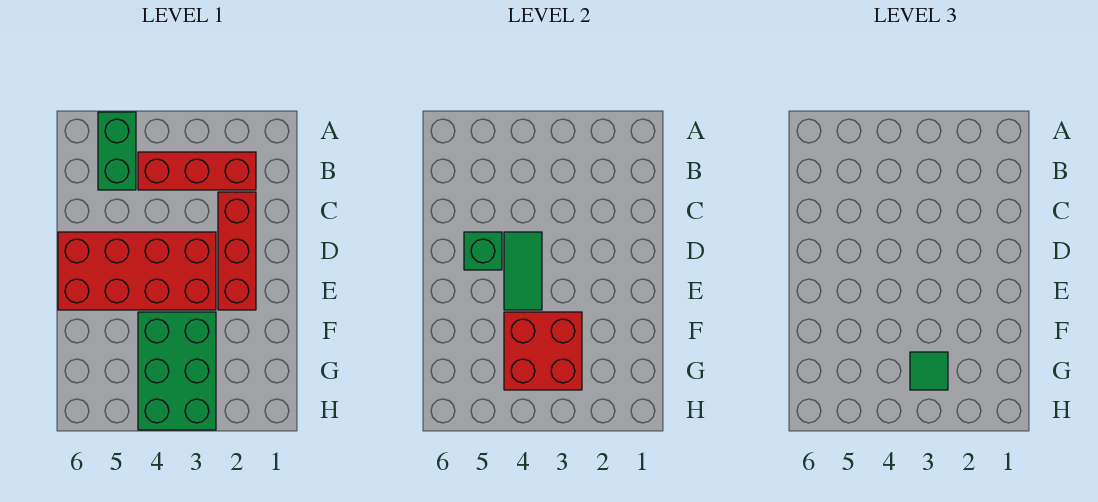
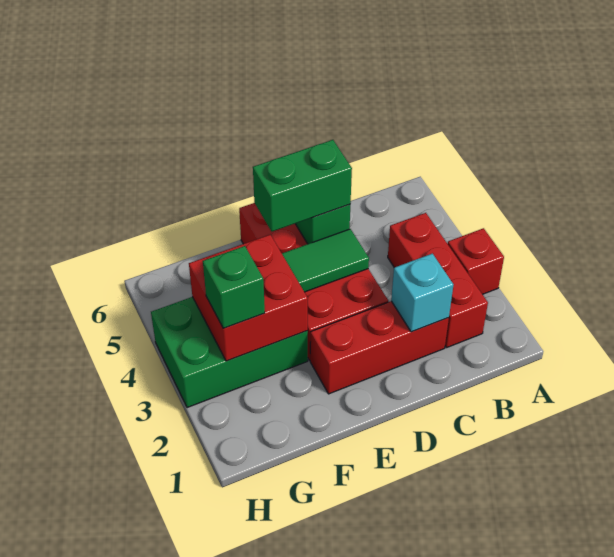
none -> red brick A3 level 1
green brick A5:B5 level 1 -> green brick D5:E5 level 3
none -> cyan brick C2 level 2
green tile G3 level 3 -> green brick G3 level 3

